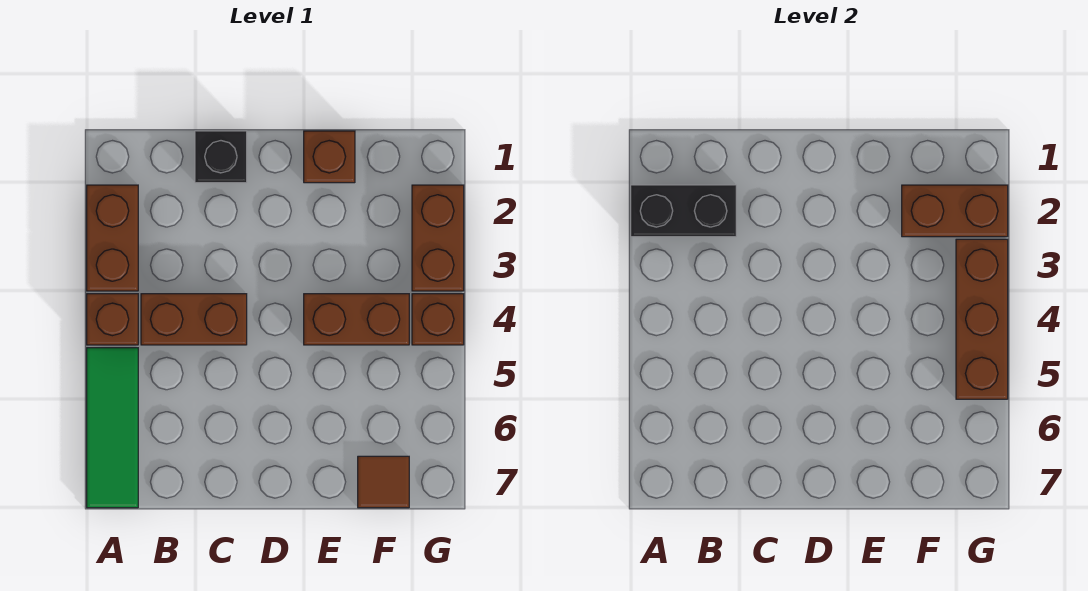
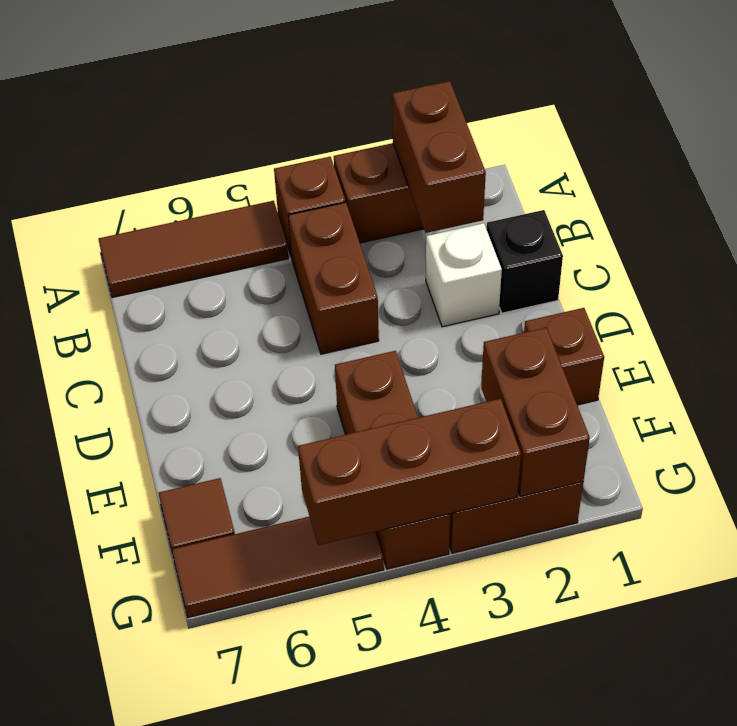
black brick A2:B2 level 2 -> brown brick A2:B2 level 2
green tile A5:A7 level 1 -> brown tile A5:A7 level 1
none -> white brick C2 level 1
none -> brown tile G5:G7 level 1

